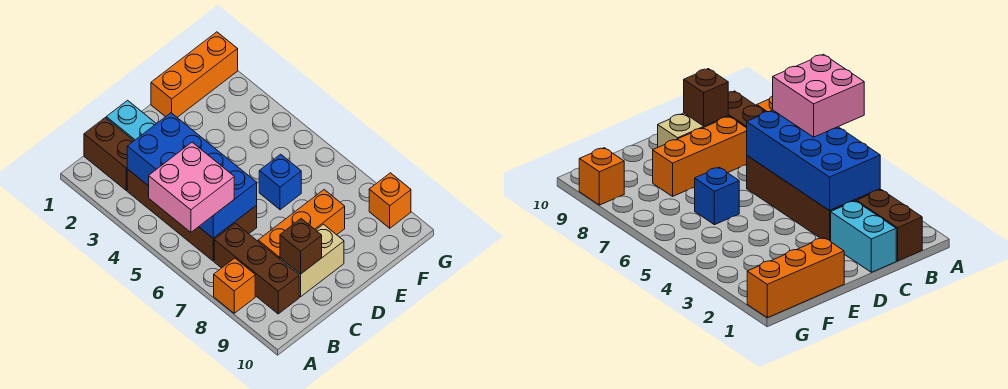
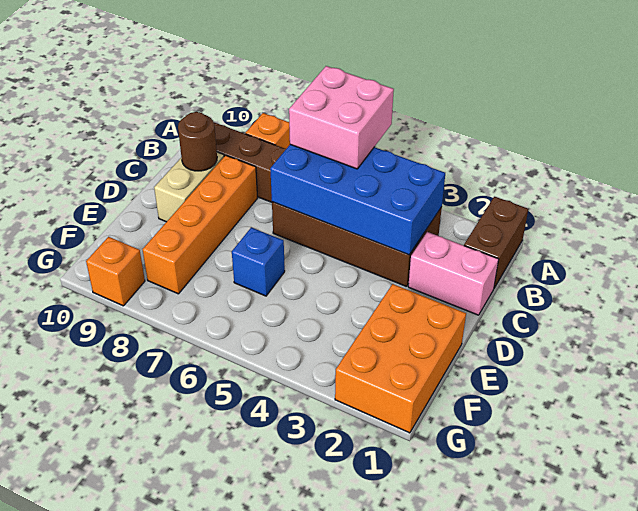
brown brick B1:B2 level 1 -> brown brick A1:B1 level 1
cyan brick C1:C2 level 1 -> pink brick C1:C2 level 1
orange brick C8:E8 level 1 -> orange brick C8:F8 level 1
brown brick C9 level 2 -> brown round brick C9 level 2
orange brick E1:G1 level 1 -> orange brick E1:G2 level 1

